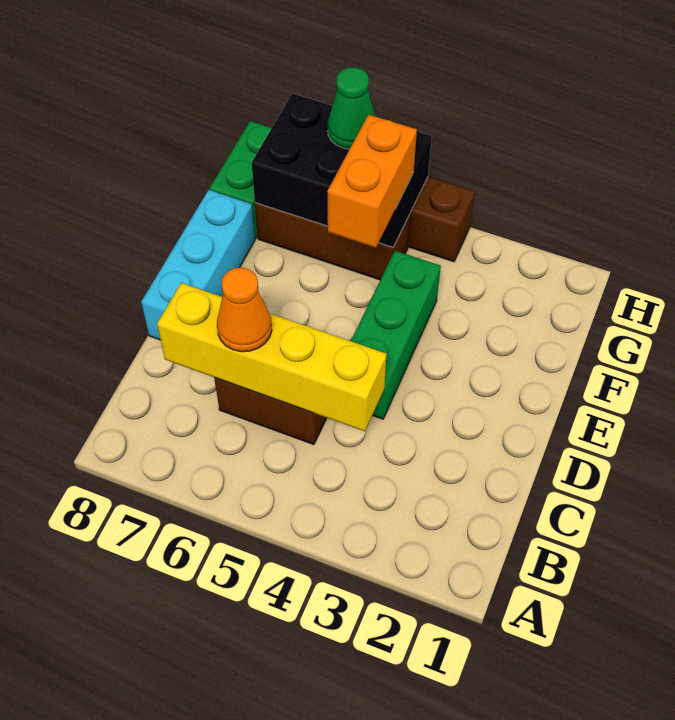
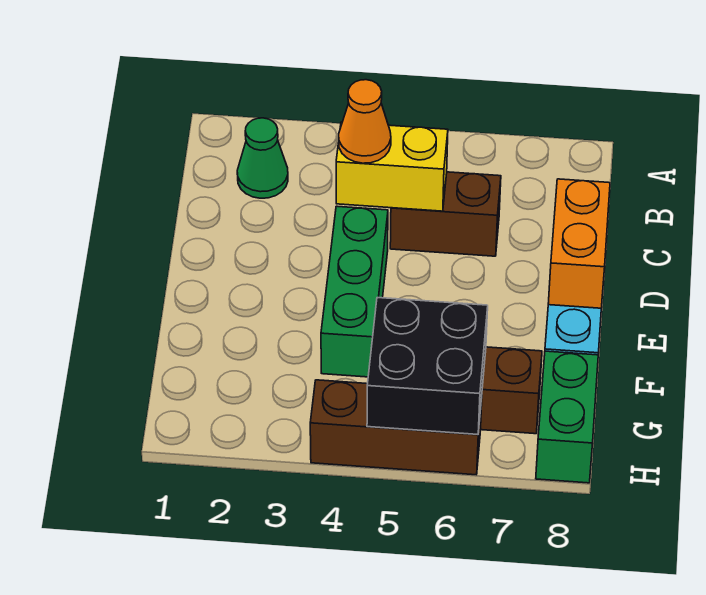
yellow brick C4:C7 level 2 -> yellow brick C4:C5 level 2
orange cone C6 level 3 -> orange cone C4 level 3
orange brick F5:G5 level 3 -> orange brick D8:E8 level 2
black brick G5:H7 level 2 -> black brick G5:H6 level 2
green cone H6 level 3 -> green cone B2 level 1

